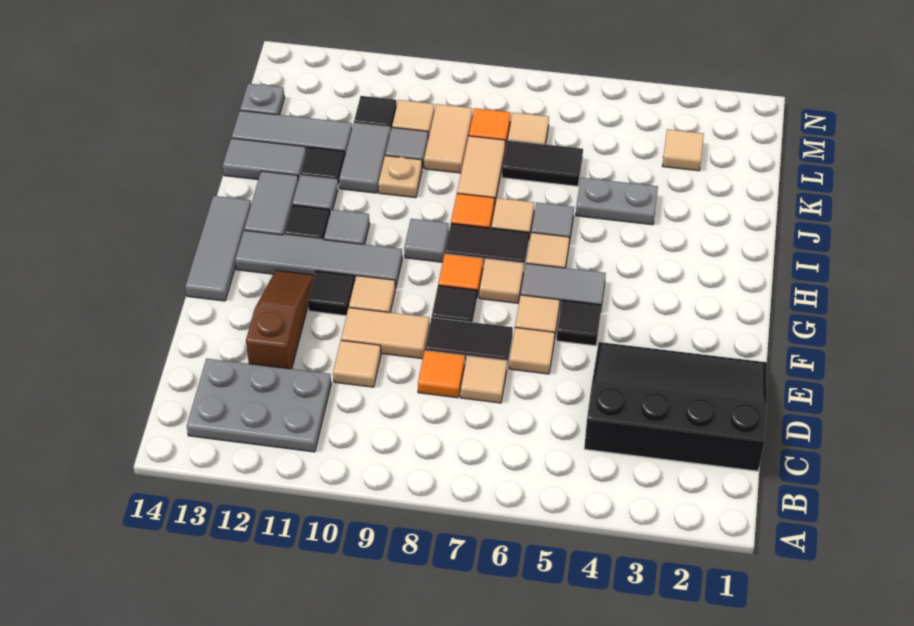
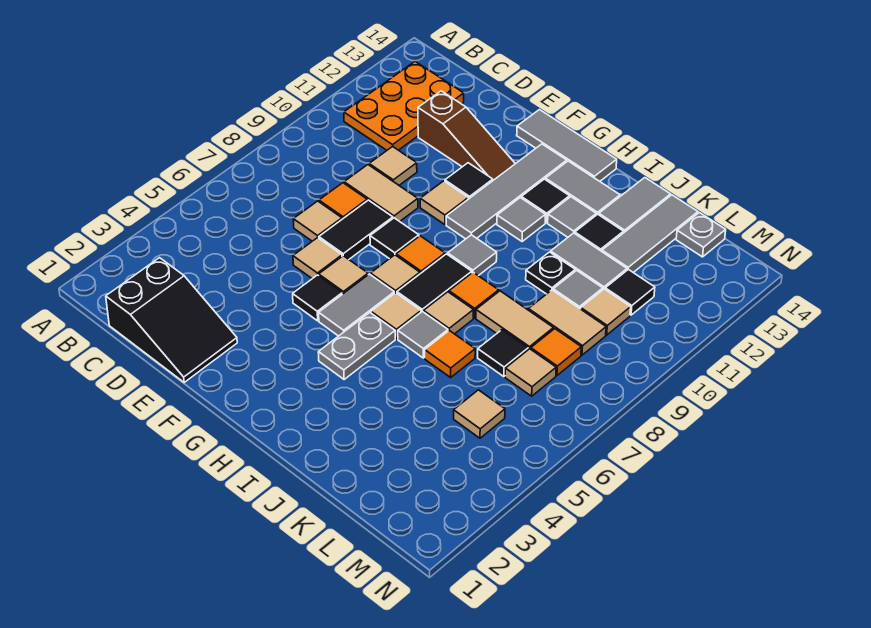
grey plate B11:C13 level 1 -> orange plate B11:C13 level 1
black slope C1:E4 level 1 top C -> black slope C1:E2 level 1 top C
tan tile E9:E10 level 1 -> tan tile D9:E9 level 1
grey plate J4:J5 level 1 -> grey plate H4:H5 level 1
none -> orange tile J6 level 1
tan plate J10 level 1 -> black plate J10 level 1
black tile K6:K7 level 1 -> black tile K7 level 1
tan tile L3 level 1 -> tan tile L5 level 1

